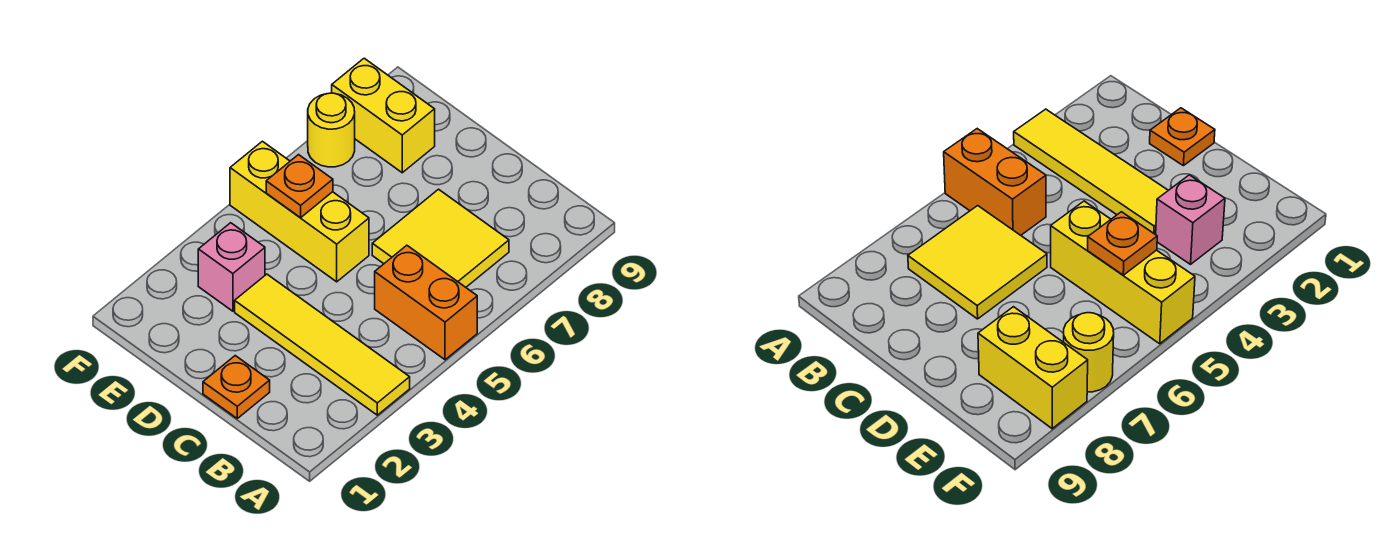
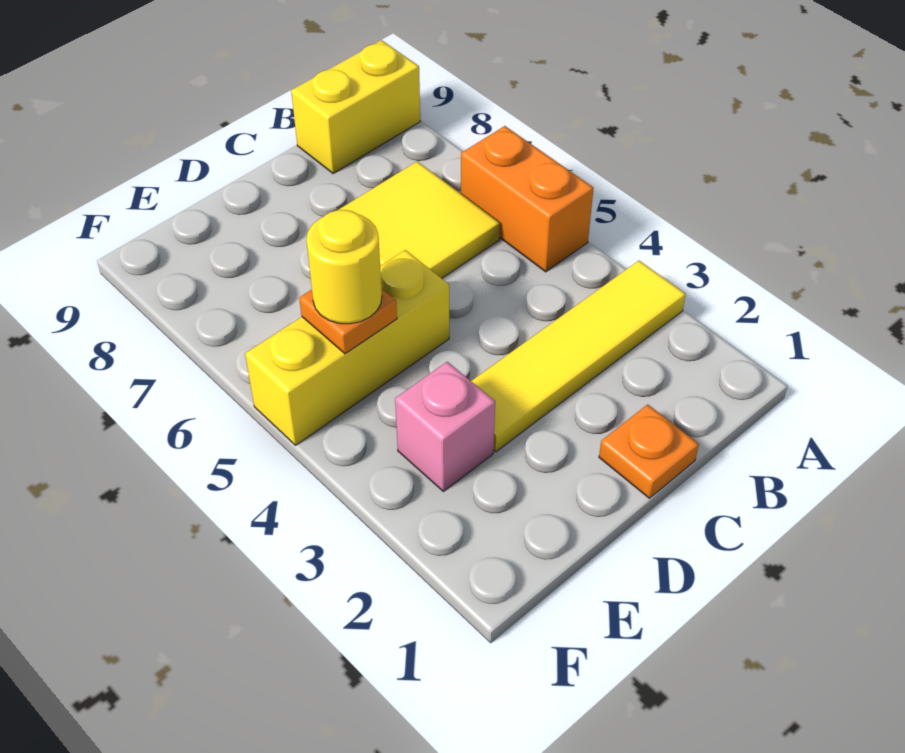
orange brick A5:B5 level 1 -> orange brick A5:A6 level 1
yellow brick E8:F8 level 1 -> yellow brick A9:B9 level 1
yellow round brick F7 level 1 -> yellow round brick E5 level 3

